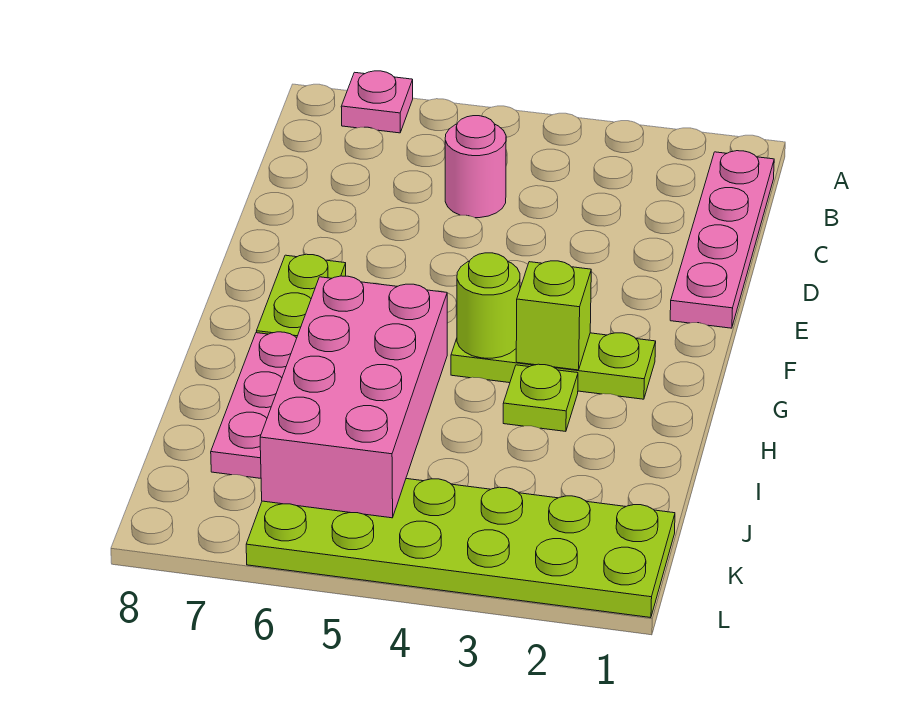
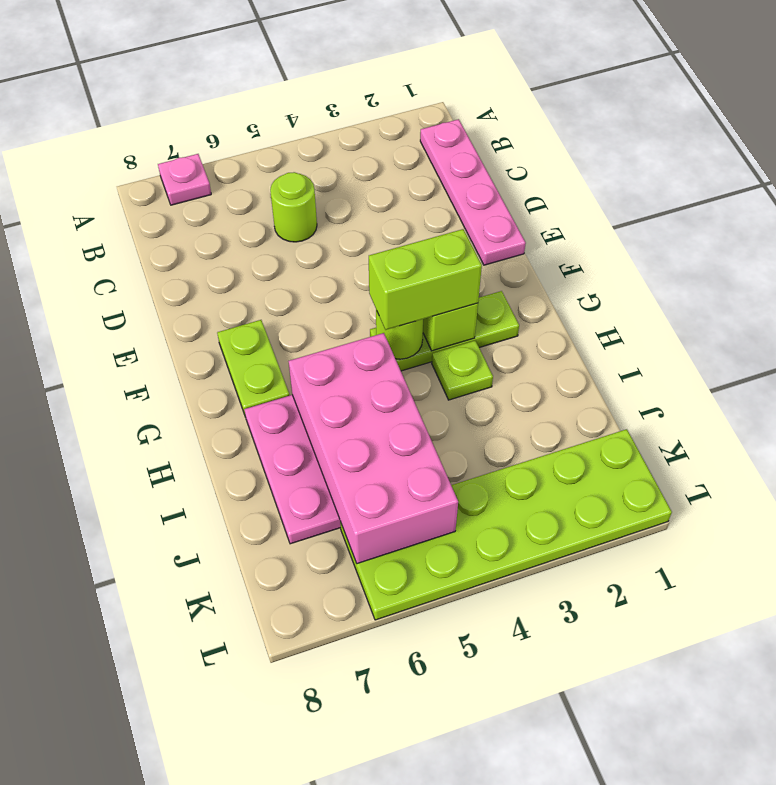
pink round brick C5 level 1 -> lime round brick C5 level 1
none -> lime brick G3:G4 level 3

